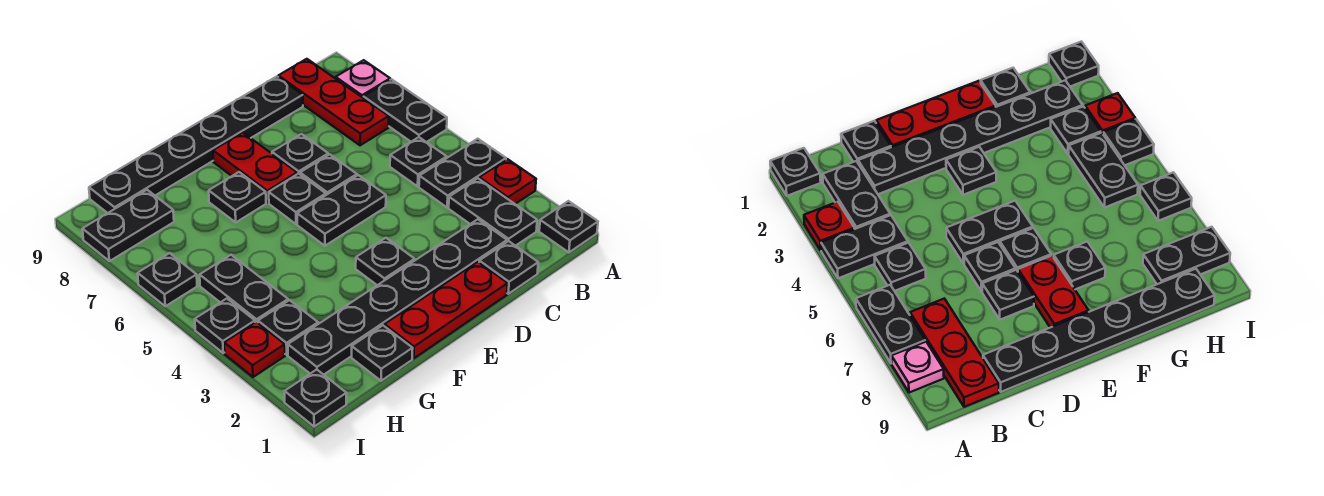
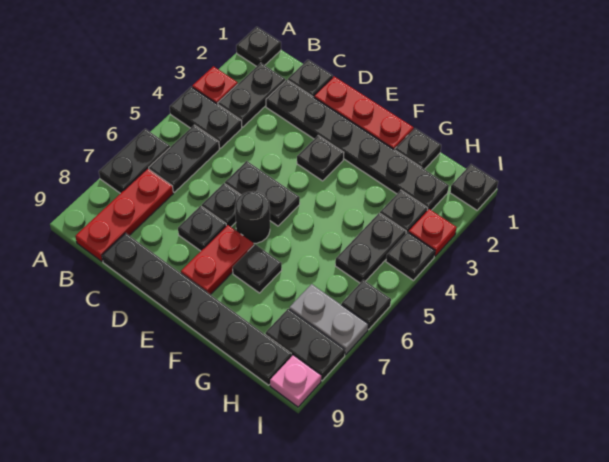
pink plate A8 level 1 -> pink plate I9 level 1
black plate B5 level 1 -> black plate B5:B6 level 1
black plate E6 level 1 -> black round brick E6 level 1
none -> grey plate H7:I7 level 1

